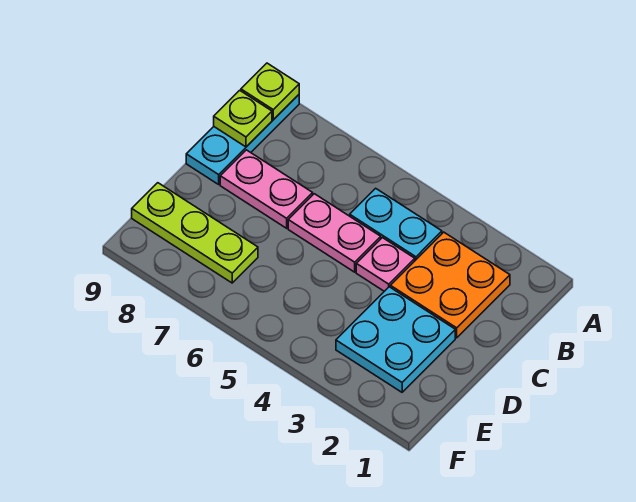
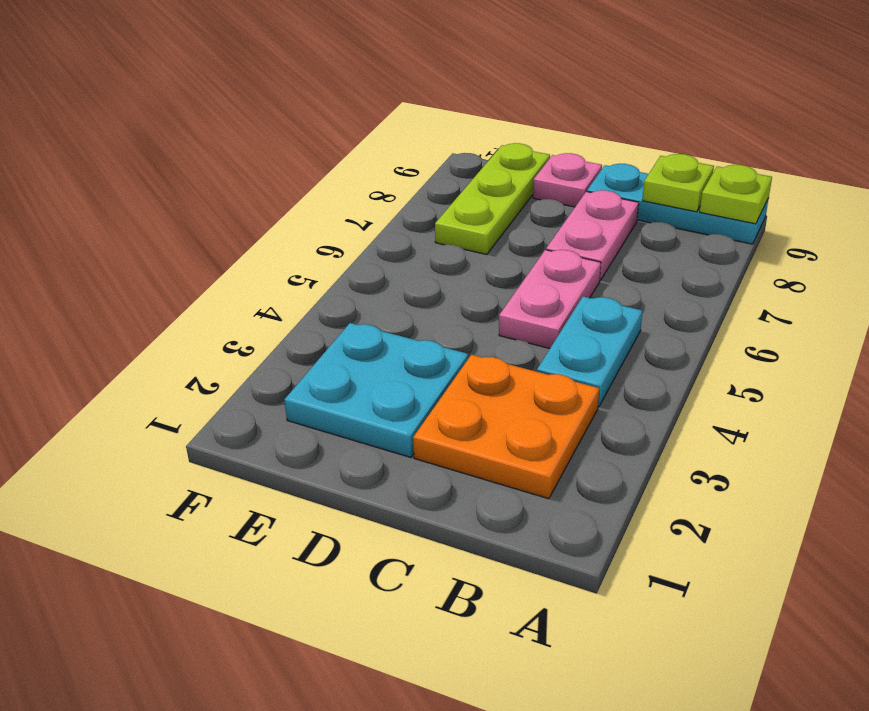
pink plate C4 level 1 -> pink plate D9 level 1

